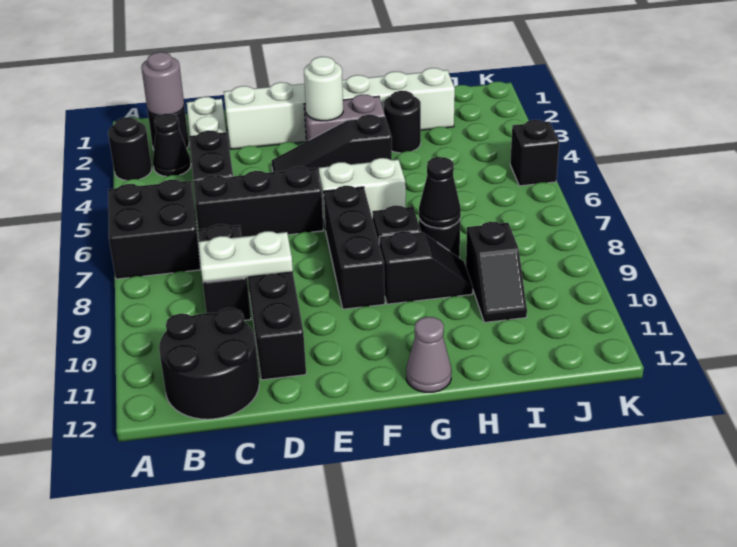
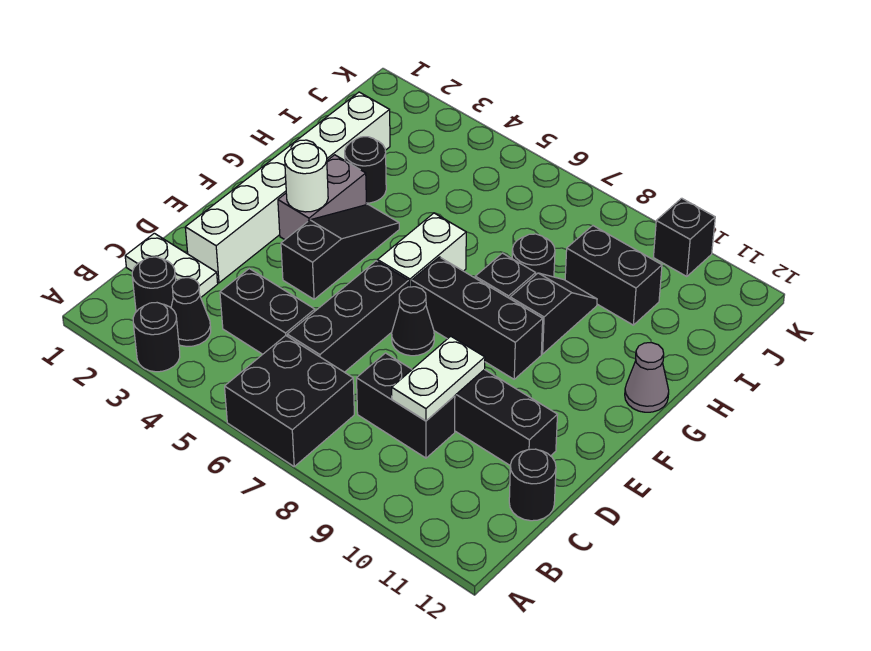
grey round brick B2 level 2 -> none
black round brick B11:C12 level 1 -> black round brick C12 level 1
black slope E4:G4 level 1 top G -> black slope E4:G4 level 1 top E
black cone H8 level 2 -> black cone E7 level 1
black slope I9:I10 level 1 top 9 -> black brick I9:I10 level 1
black brick K5 level 1 -> black brick K10 level 1

